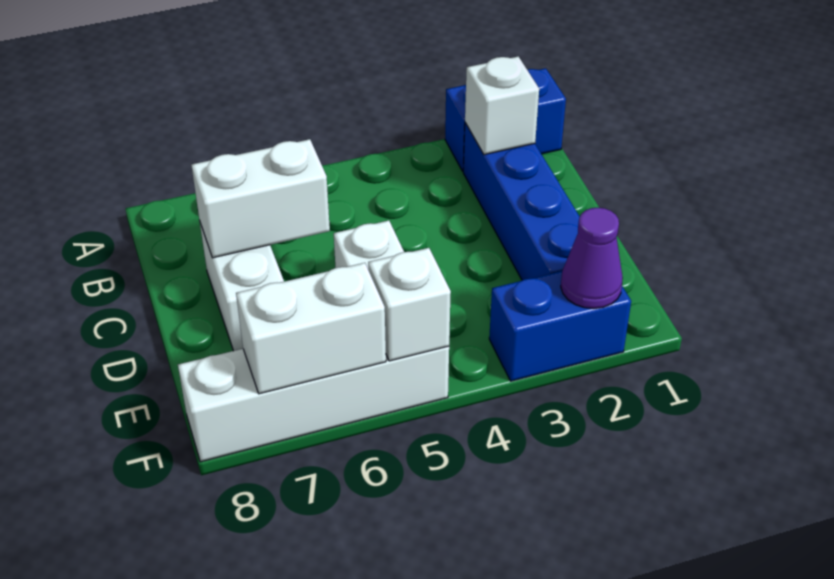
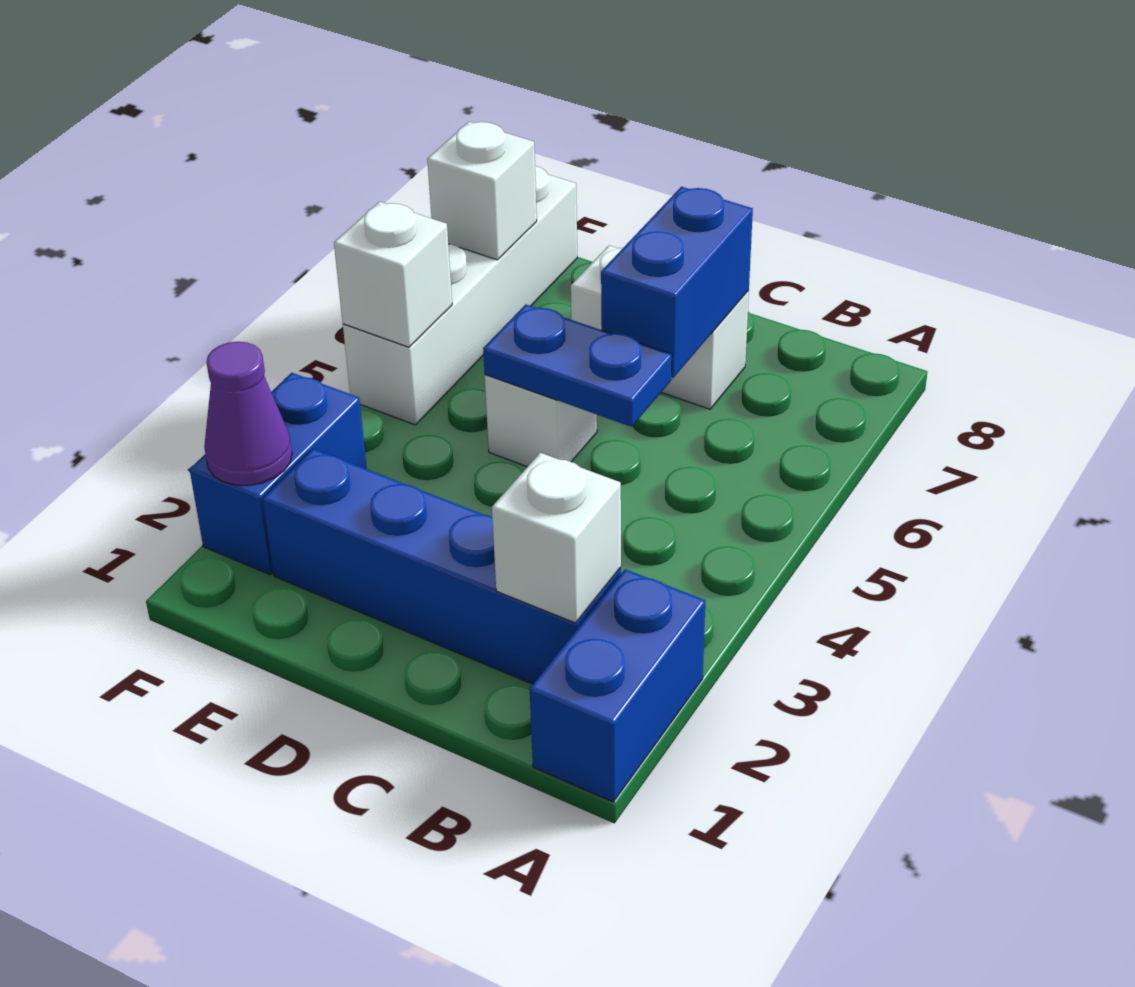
none -> blue plate C5:D5 level 2
white brick C6:C7 level 2 -> blue brick C6:C7 level 2
white brick F6:F7 level 2 -> white brick F7 level 2

